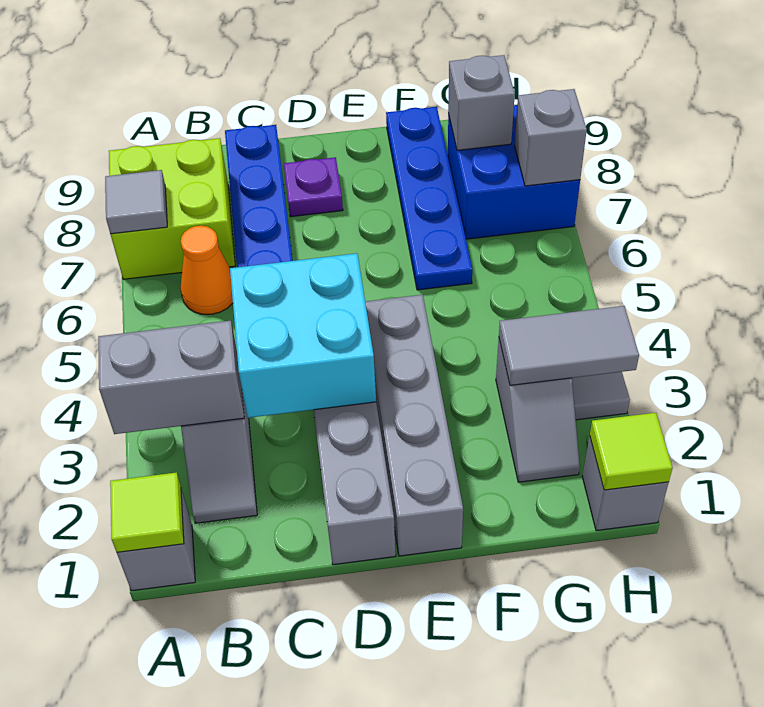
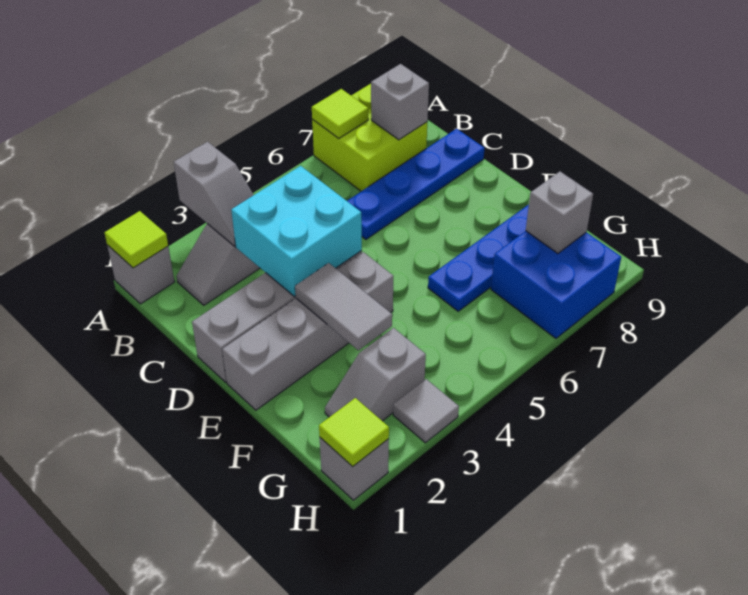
grey brick A3:B3 level 2 -> grey slope A3:B3 level 2 top A
grey tile A7 level 2 -> lime tile A7 level 2
orange cone B6 level 1 -> none
purple plate D8 level 1 -> none
grey tile G3:H3 level 2 -> grey tile E3:F3 level 2
grey brick H7 level 2 -> grey brick B8 level 2

